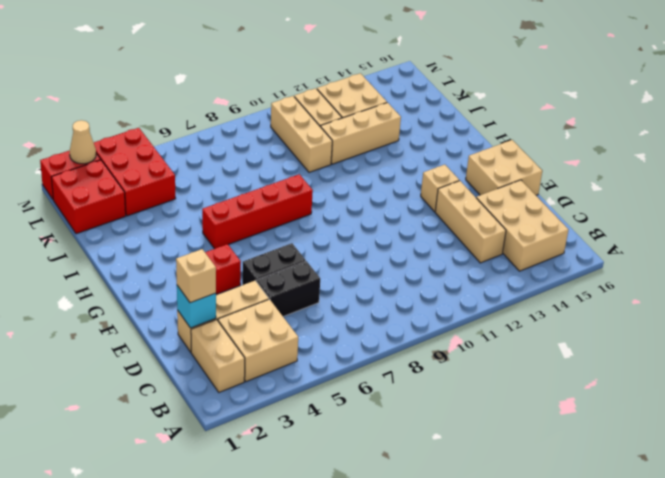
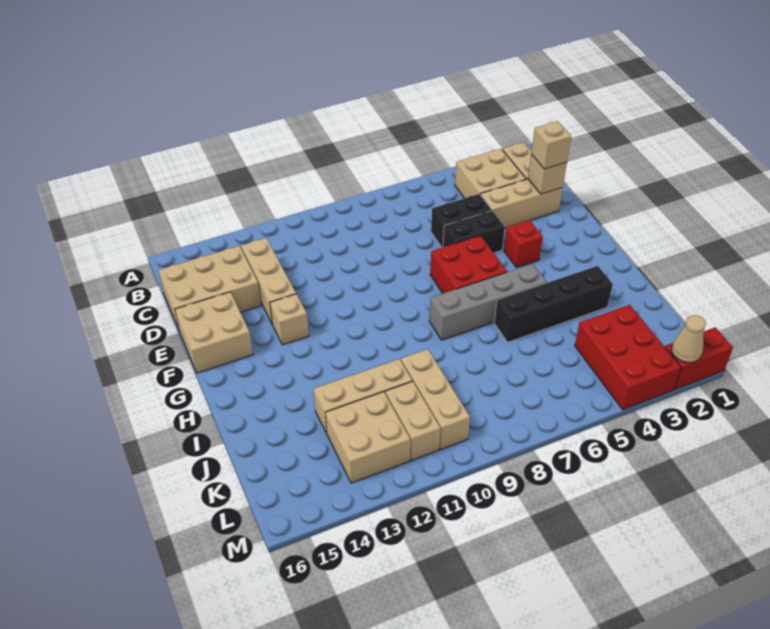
tan brick B14:D15 level 1 -> tan brick C14:D16 level 1
cyan brick D2 level 2 -> tan brick D2 level 2
red brick H5:H8 level 1 -> grey brick H5:H8 level 1
none -> black brick I3:I6 level 1
red brick K1:L2 level 1 -> red brick F6:G7 level 1

